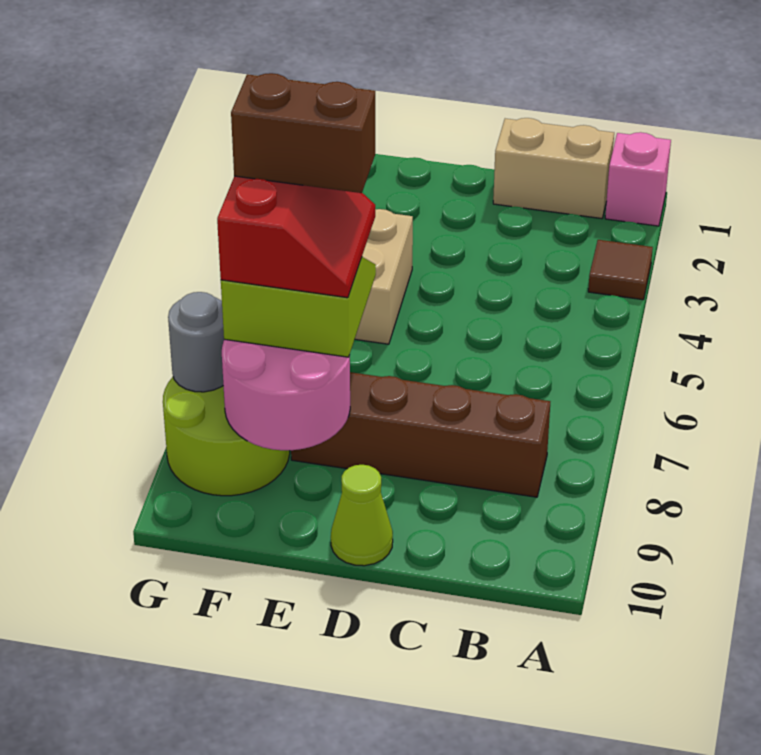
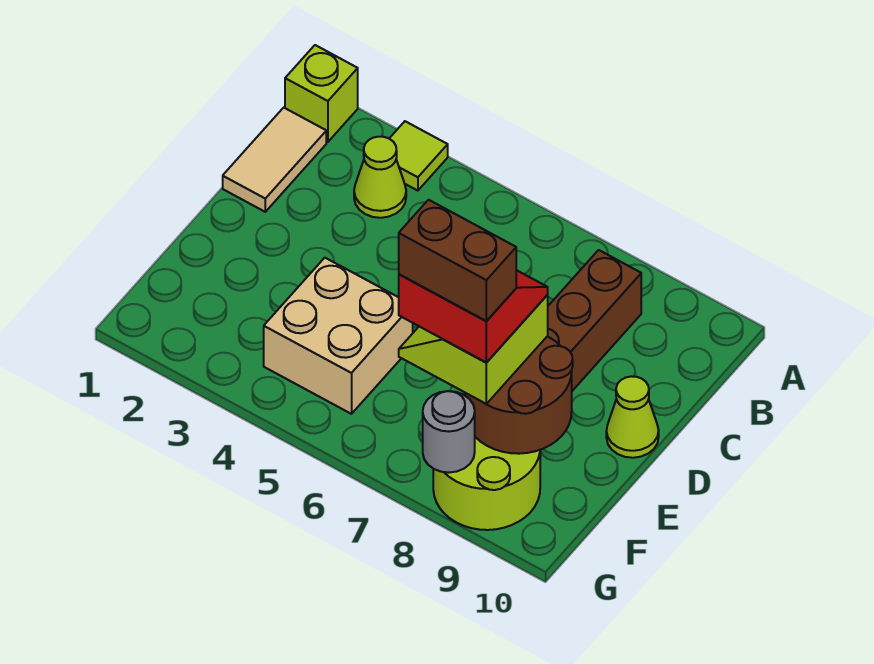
pink brick A1 level 1 -> lime brick A1 level 1
brown tile A3 level 1 -> lime tile A3 level 1
tan brick B1:C1 level 1 -> tan tile B1:C1 level 1
none -> lime cone B3 level 1
brown brick E7:F7 level 5 -> brown brick F7:F8 level 5
pink round brick E8:F9 level 2 -> brown round brick E8:F9 level 2

